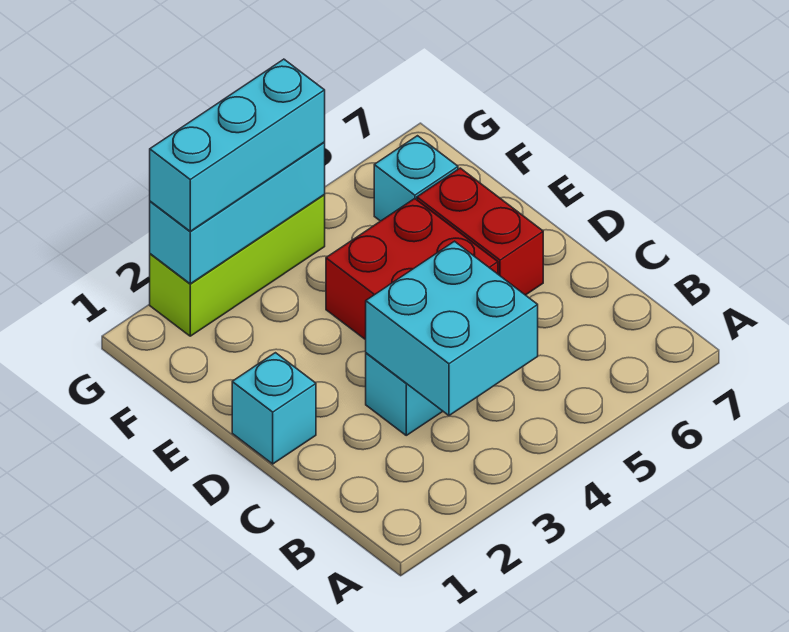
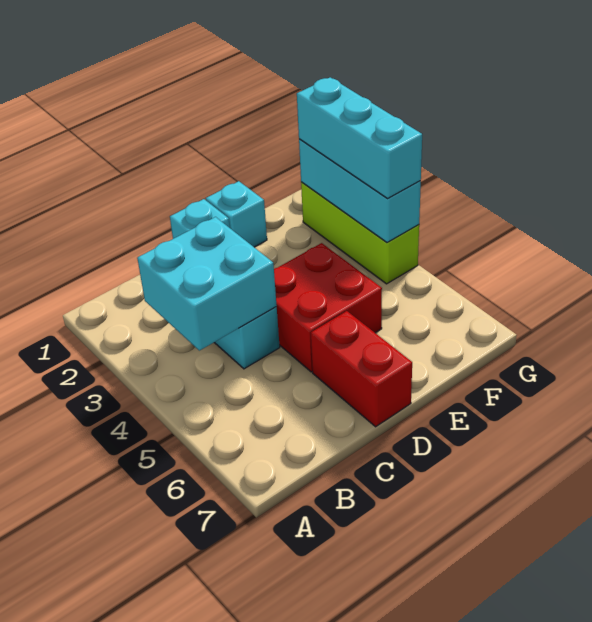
red brick D6:E6 level 1 -> red brick D6:D7 level 1
cyan brick F6 level 1 -> cyan brick E1 level 1

